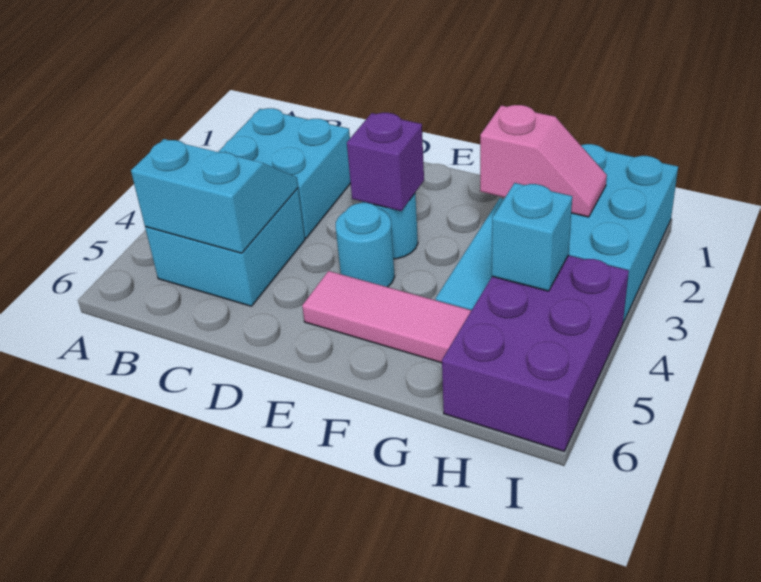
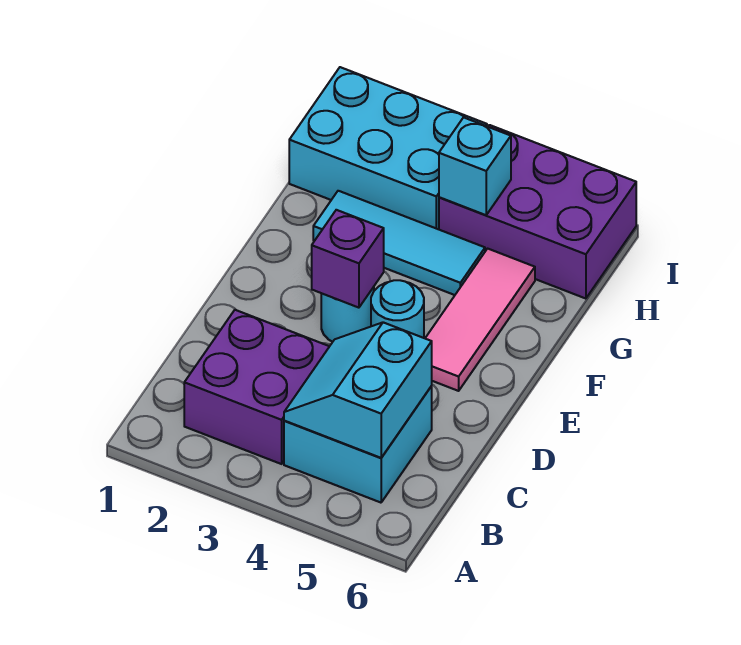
cyan brick B2:C3 level 1 -> purple brick B2:C3 level 1
pink slope G2:H2 level 2 top G -> none

